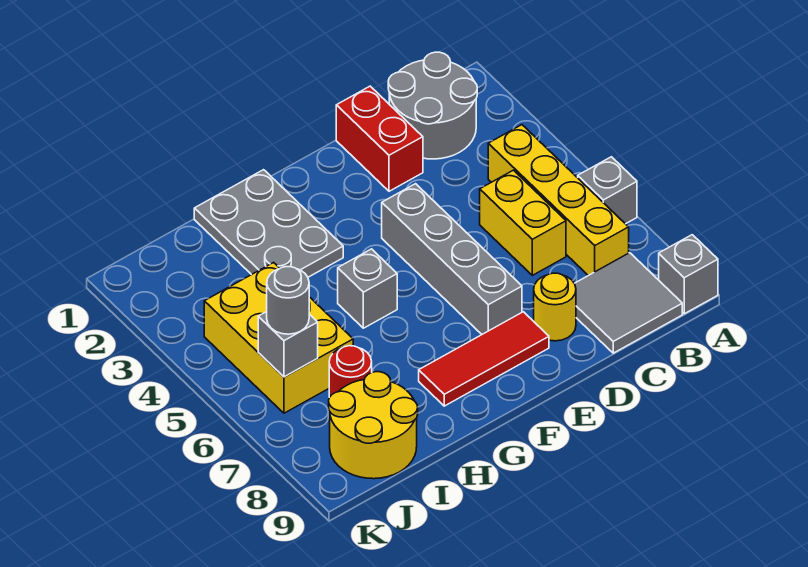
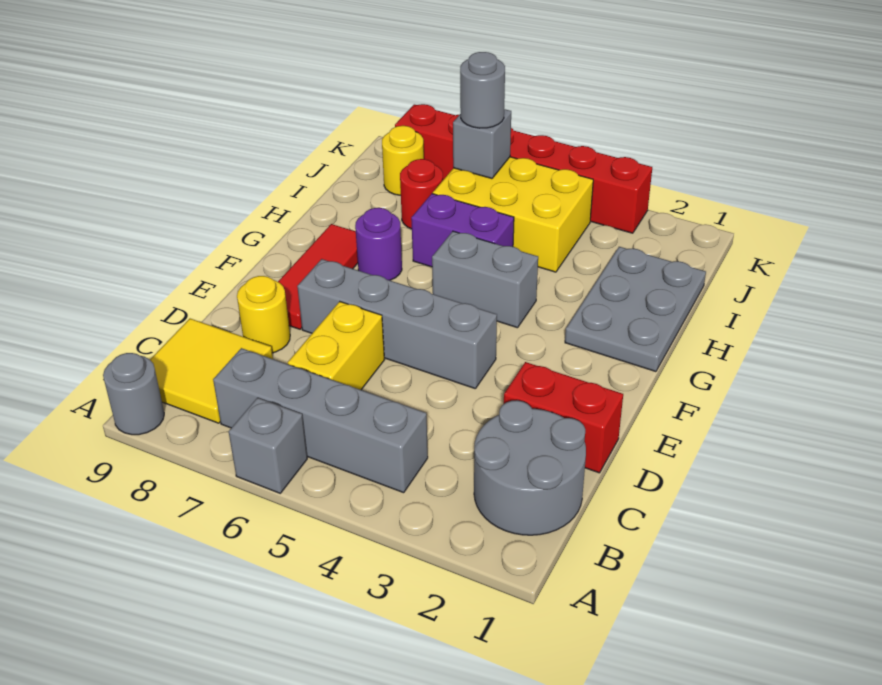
grey brick A9 level 1 -> grey round brick A9 level 1
yellow brick B4:B7 level 1 -> grey brick B4:B7 level 1
grey tile B8:C9 level 1 -> yellow tile B8:C9 level 1
yellow brick C5:C6 level 1 -> yellow brick C6:D6 level 1
grey plate G1:H3 level 1 -> grey plate G1:I2 level 1
grey brick G5 level 1 -> grey brick G4:G5 level 1
none -> purple round brick G7 level 1
none -> purple brick H5:H6 level 1
yellow round brick I8:J9 level 1 -> yellow round brick J8 level 1
none -> red brick K3:K8 level 1

